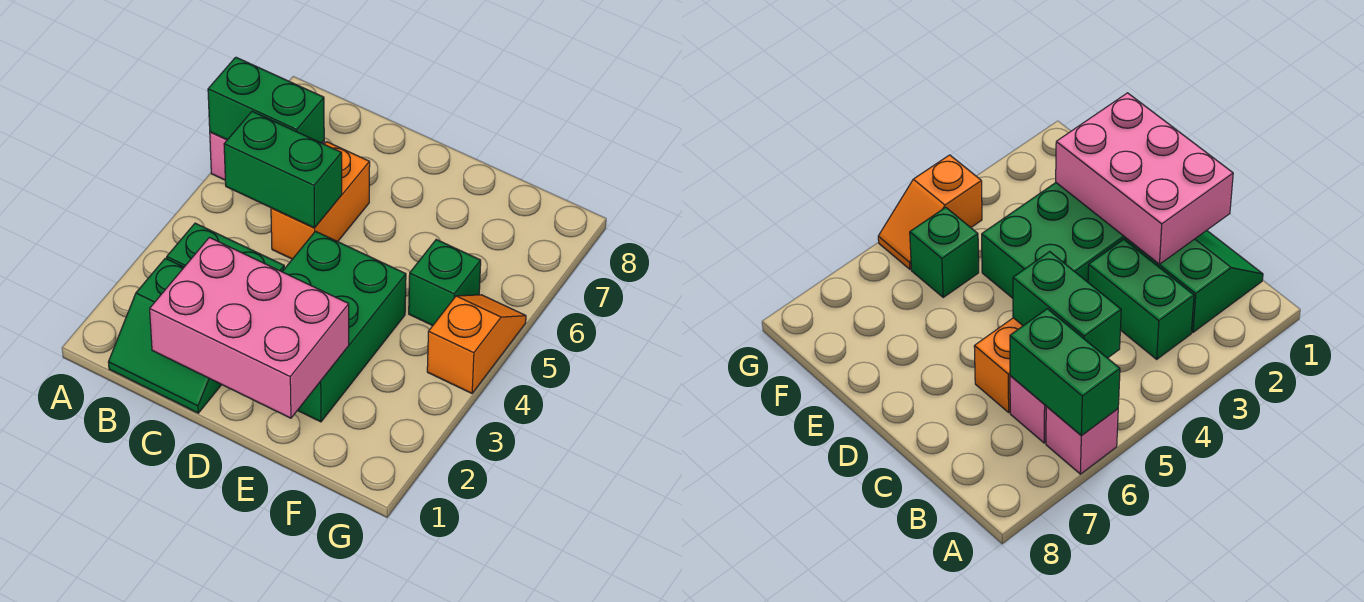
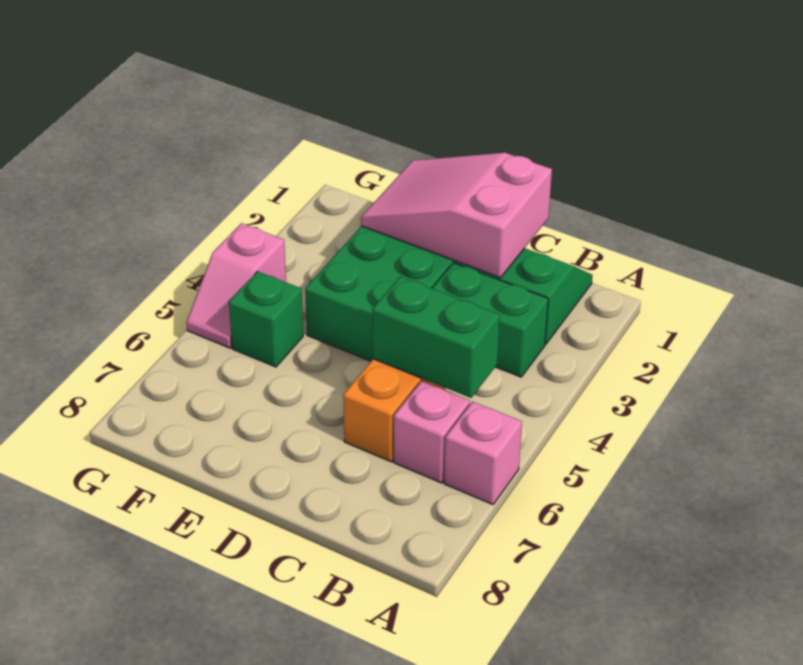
green brick A6:B6 level 2 -> none
pink brick C1:E2 level 2 -> pink slope C1:E2 level 2 top C
orange slope G4:G5 level 1 top 4 -> pink slope G4:G5 level 1 top 4

